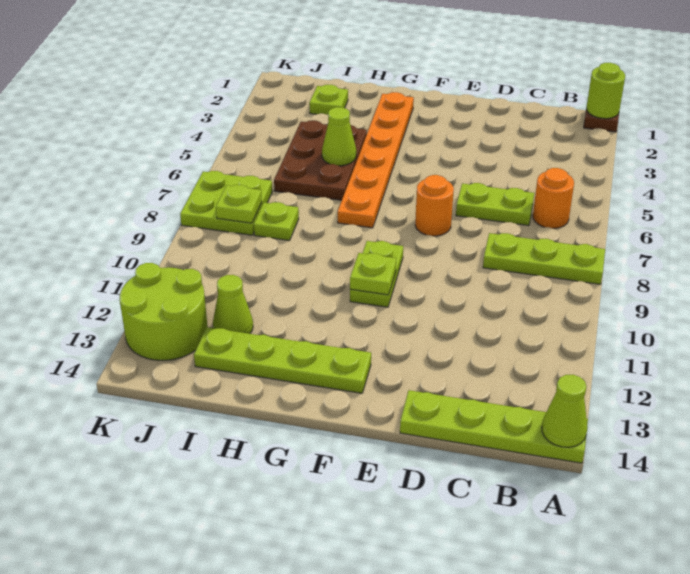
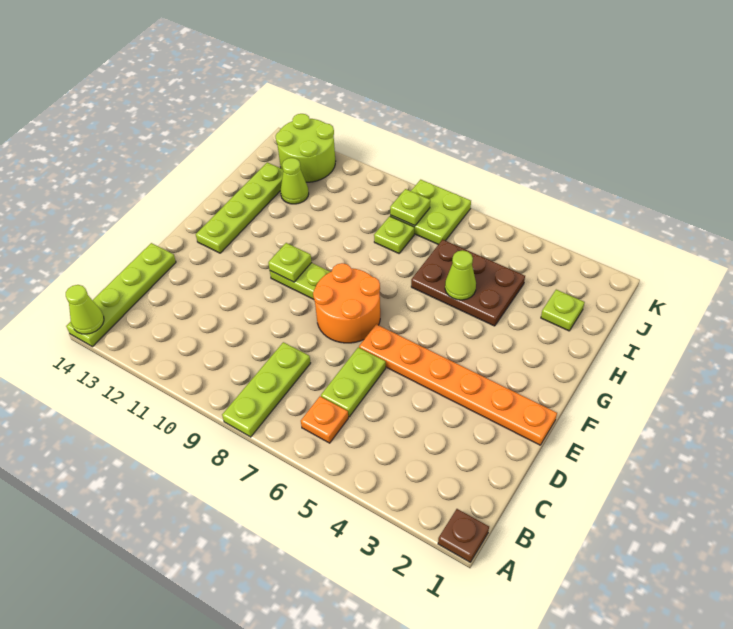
lime round brick A1 level 2 -> none
orange round brick B6 level 1 -> orange plate B6 level 1
orange round brick E7 level 1 -> orange round brick E7:F8 level 1
orange plate G2:G7 level 1 -> orange plate E1:E6 level 1

